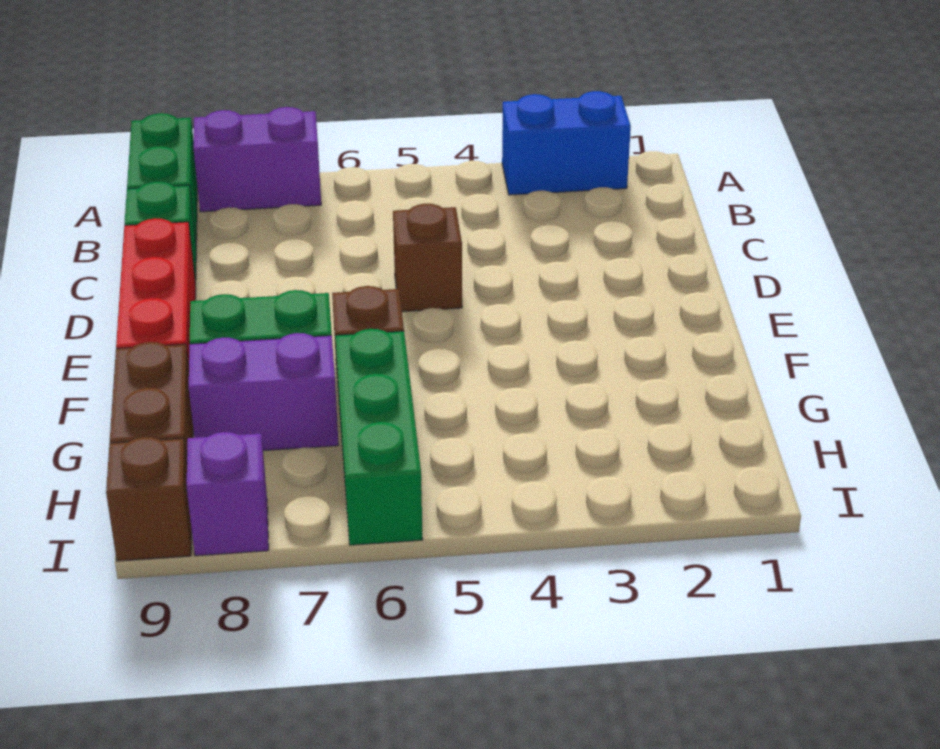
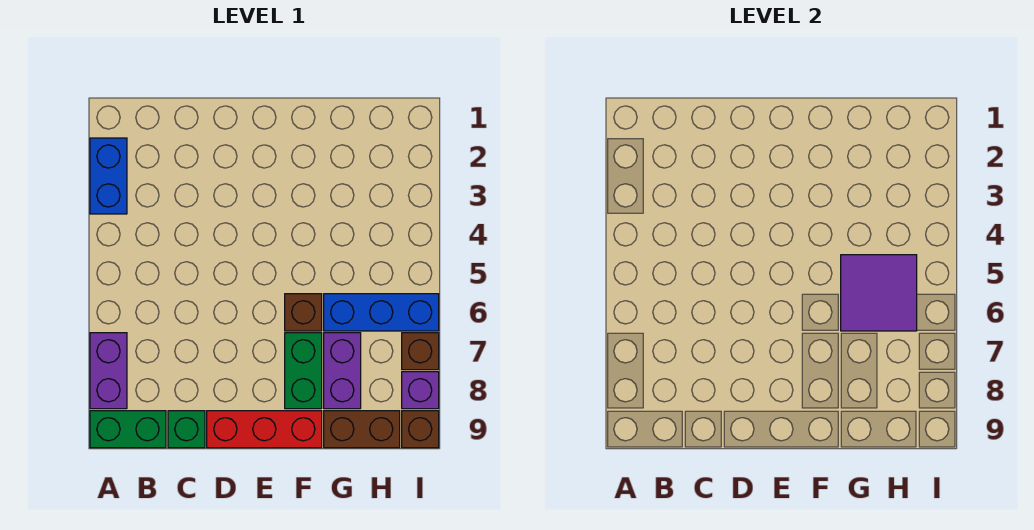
brown brick D5 level 1 -> brown brick I7 level 1
none -> purple tile G5:H6 level 2
green brick G6:I6 level 1 -> blue brick G6:I6 level 1

